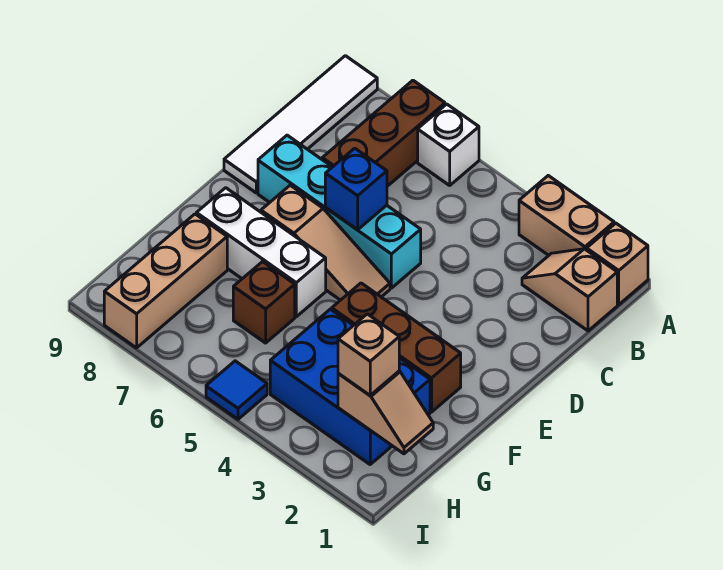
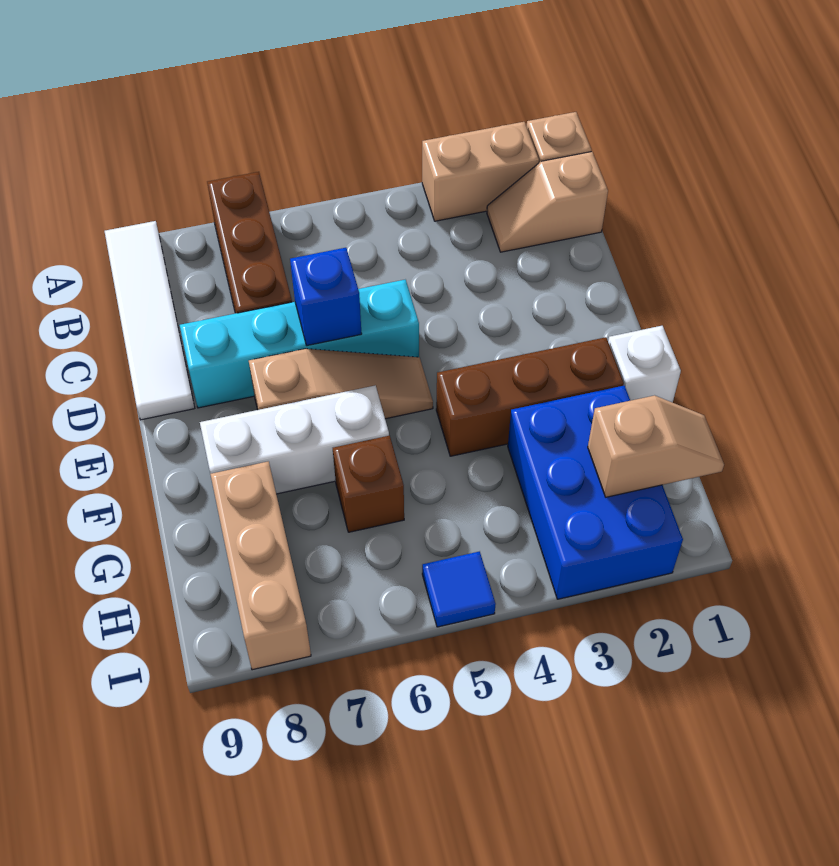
white brick A6 level 1 -> white brick F1 level 1
blue brick G2:H4 level 1 -> blue brick G2:I3 level 1
tan brick H2 level 3 -> none

